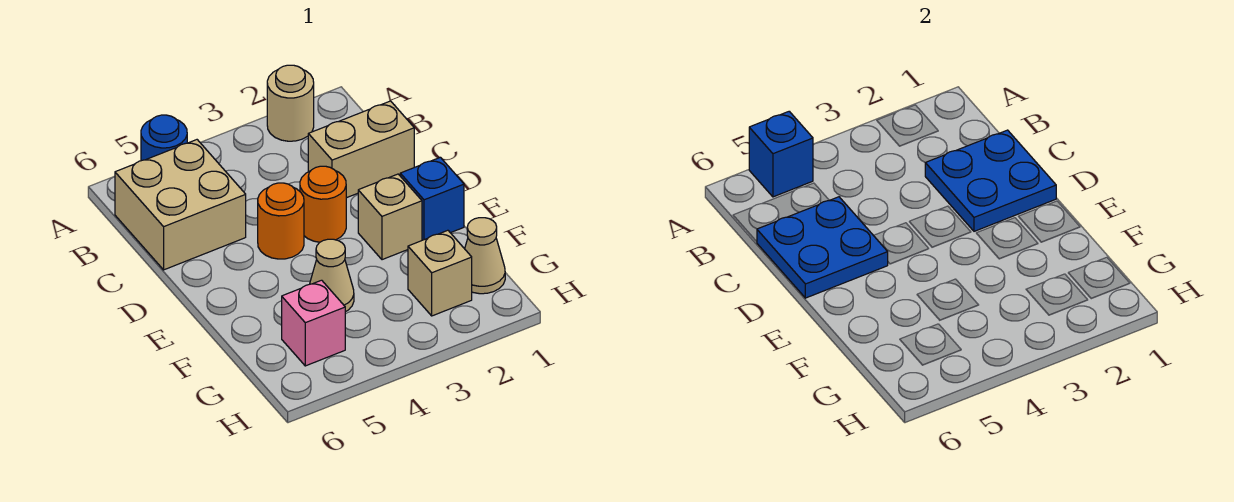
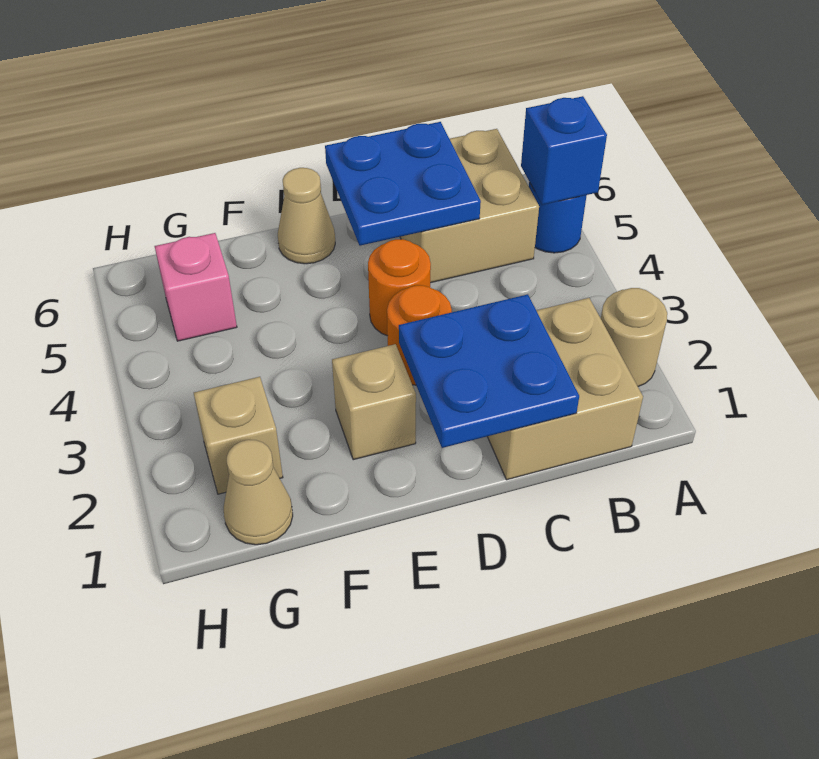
tan brick C1:C2 level 1 -> tan brick B1:C2 level 1
blue brick E1 level 1 -> none
tan cone F4 level 1 -> tan cone E6 level 1

